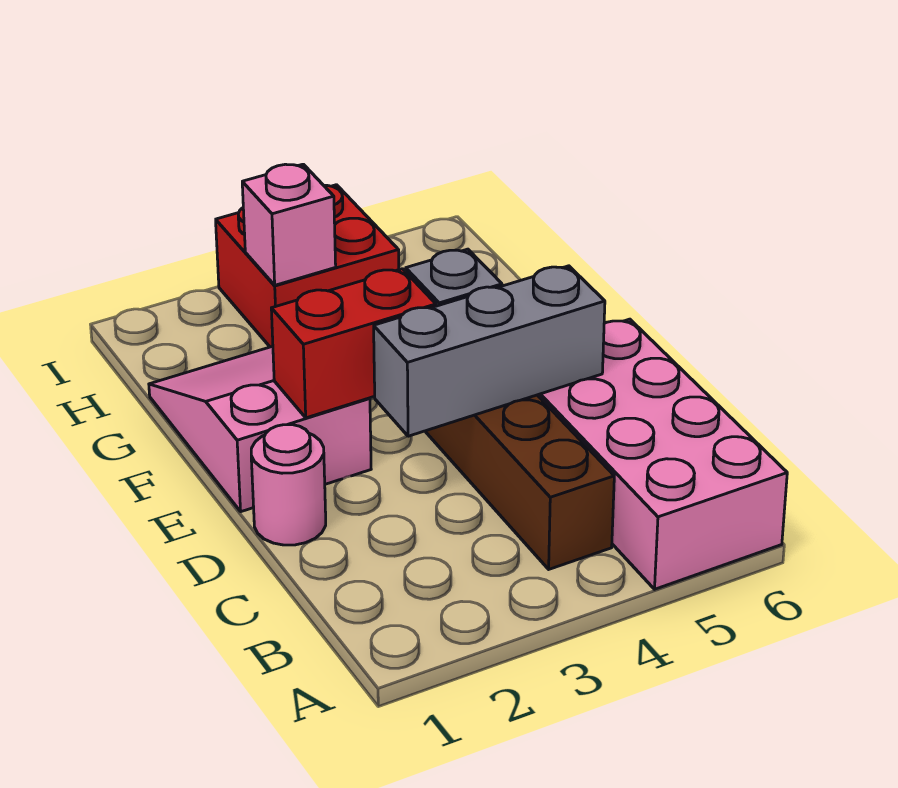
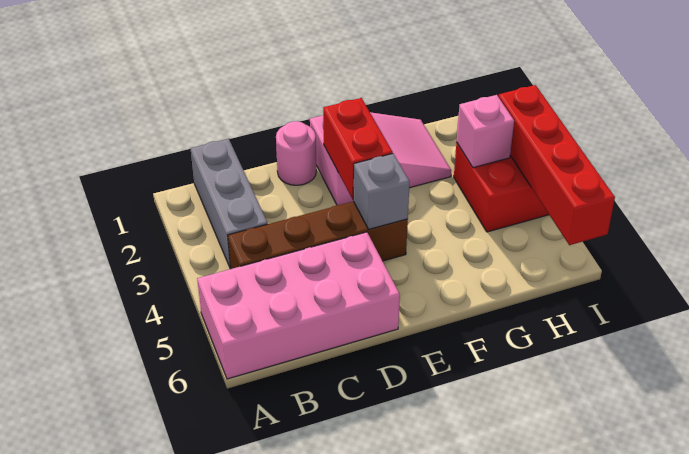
grey brick D3:D5 level 2 -> grey brick B1:B3 level 1
none -> red brick I3:I6 level 2

